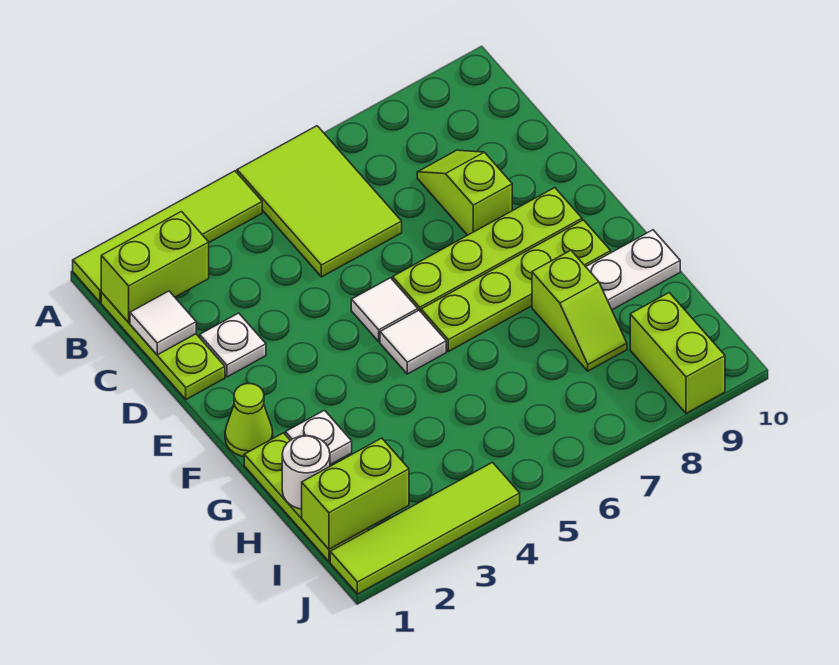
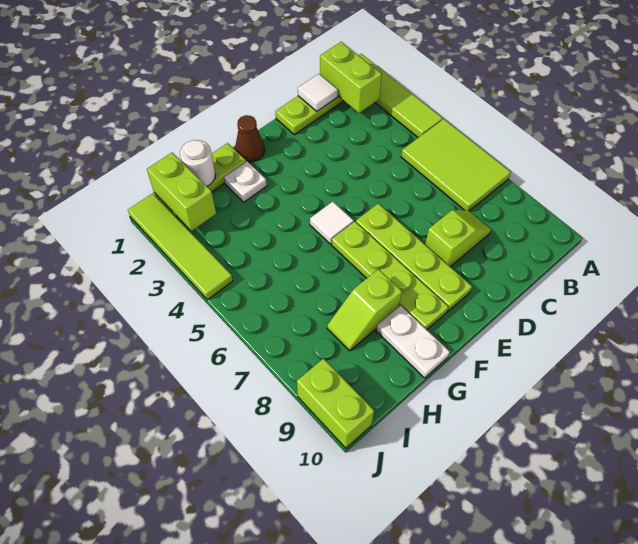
lime tile A5:C6 level 1 -> lime tile A5:B7 level 1
white plate D2 level 1 -> none
white tile E5 level 1 -> none
lime cone F1 level 1 -> brown cone F1 level 1
lime brick I9:J9 level 1 -> lime brick J9:J10 level 1

